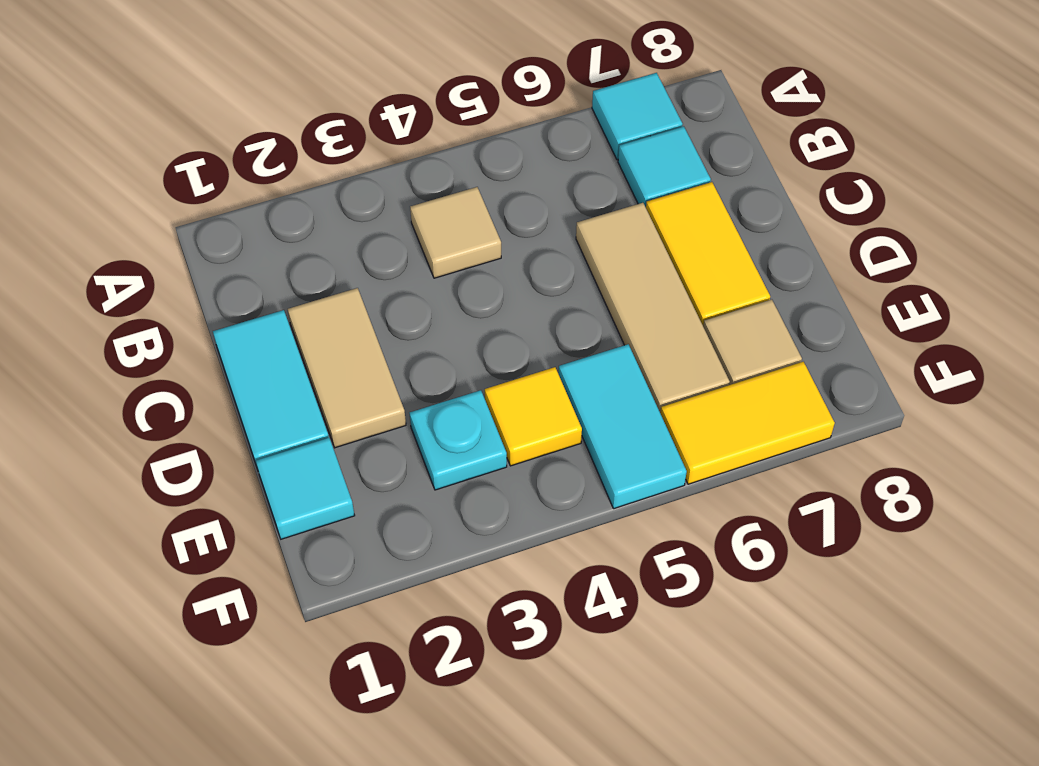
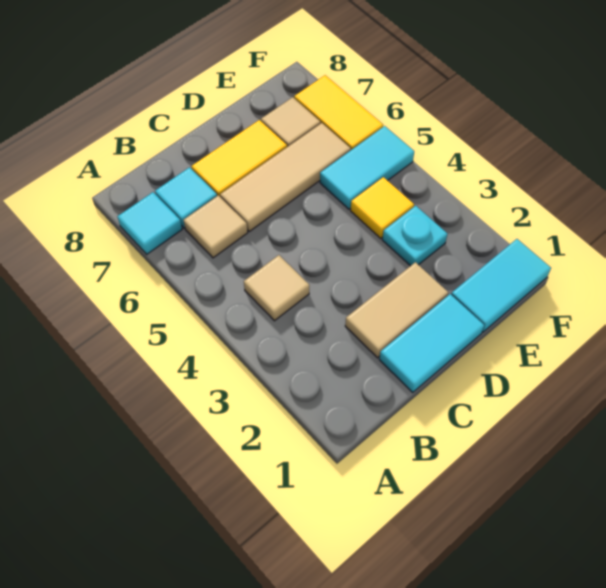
none -> tan tile B6 level 1
cyan tile E1 level 1 -> cyan tile E1:F1 level 1

